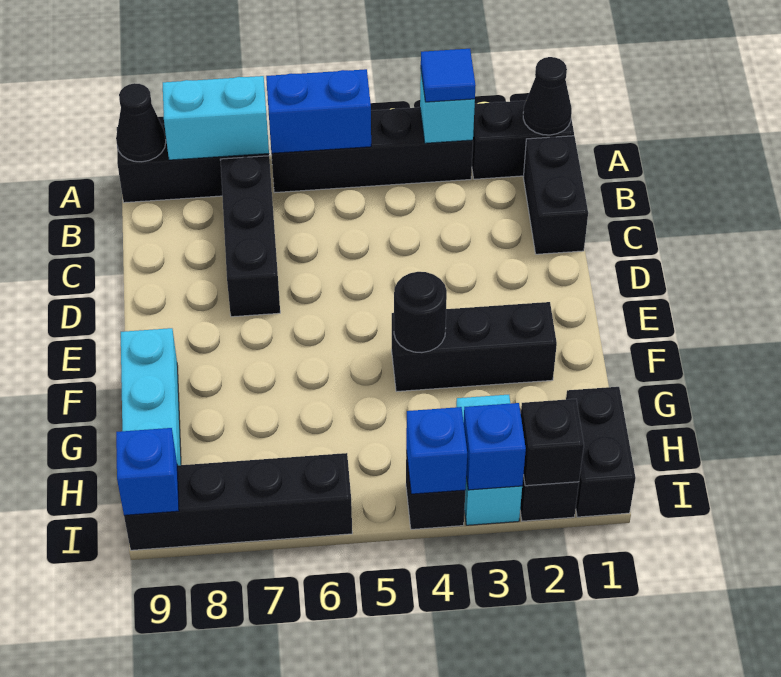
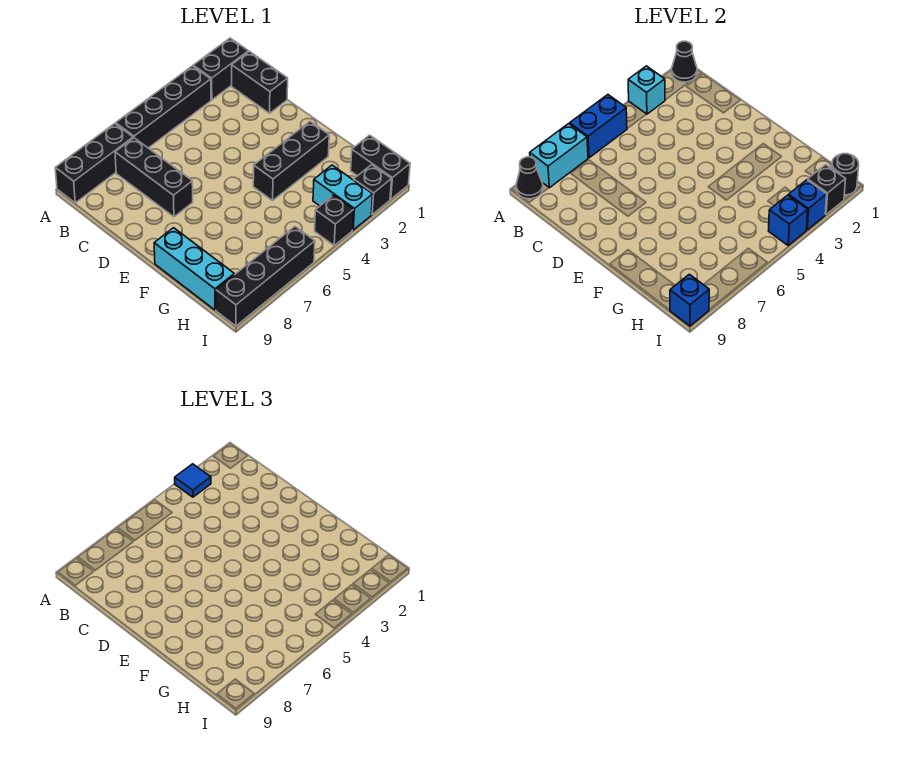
black round brick F4 level 2 -> black round brick I1 level 2

